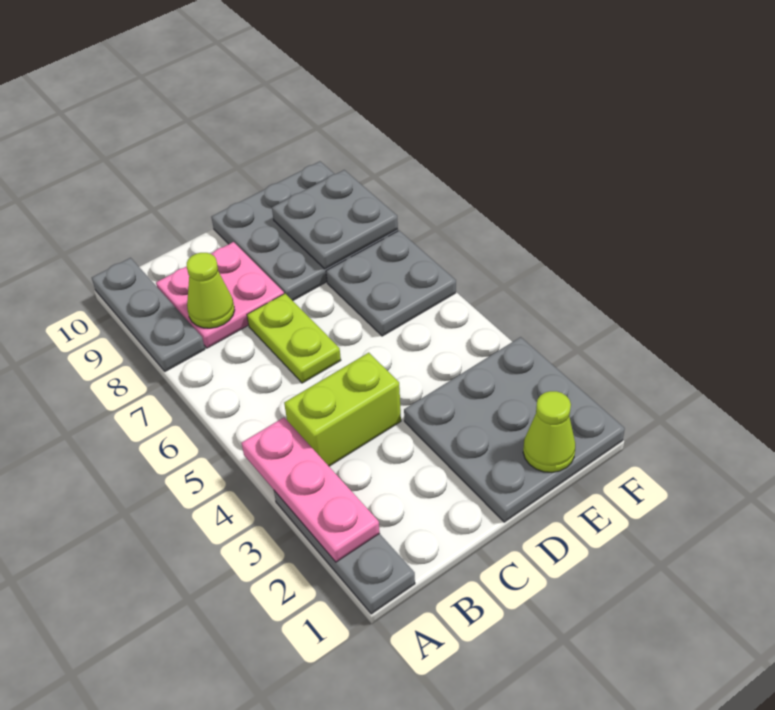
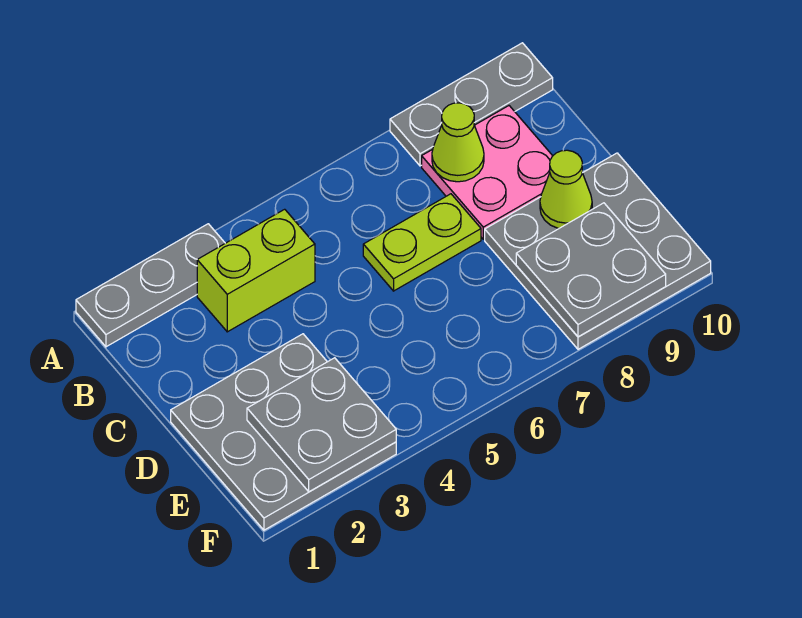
pink plate A2:A4 level 2 -> none
lime brick B4:C4 level 1 -> lime brick B3:B4 level 1
lime cone E1 level 2 -> lime cone D9 level 2
grey plate E6:F7 level 1 -> grey plate E2:F3 level 2

